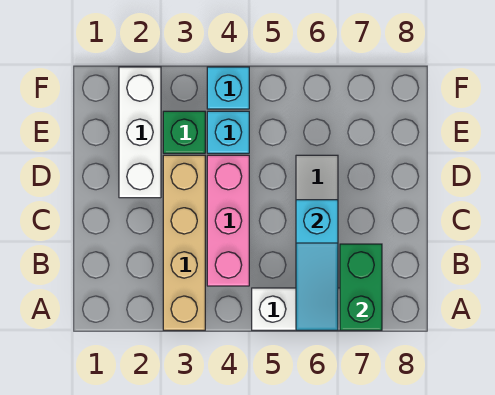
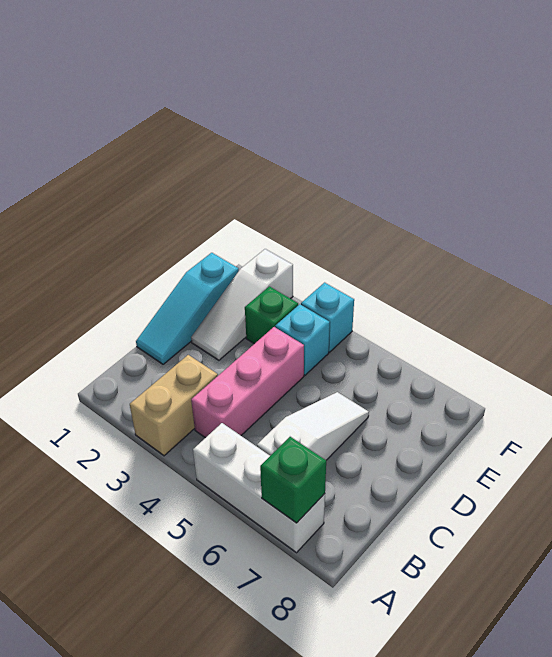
tan brick A3:D3 level 1 -> tan brick A3:B3 level 1
cyan slope A6:C6 level 2 top C -> cyan slope C1:E1 level 1 top E
green brick A7:B7 level 2 -> green brick A7 level 2
white brick D2:F2 level 1 -> white slope D2:F2 level 1 top F

